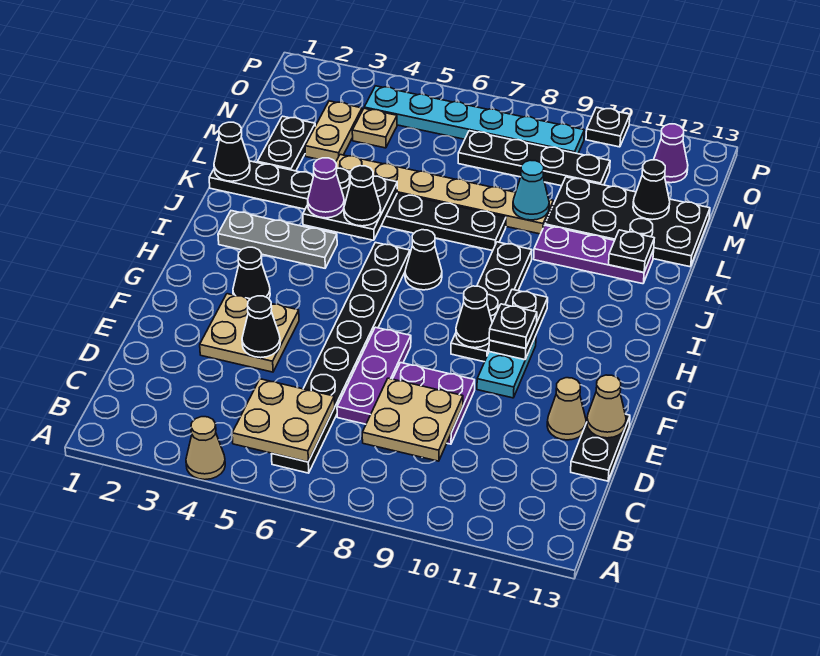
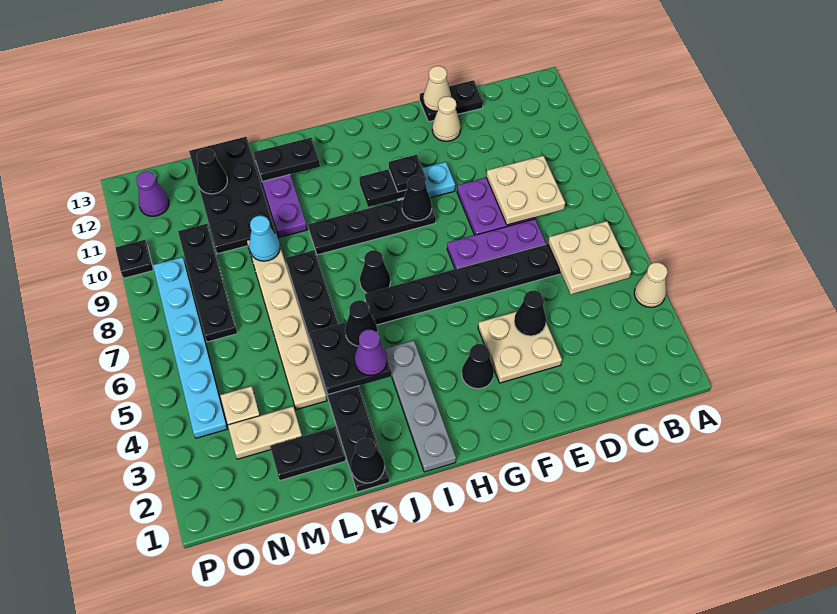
grey plate I2:I4 level 1 -> grey plate I1:I4 level 1
black plate K12 level 2 -> black plate J12:K12 level 2

